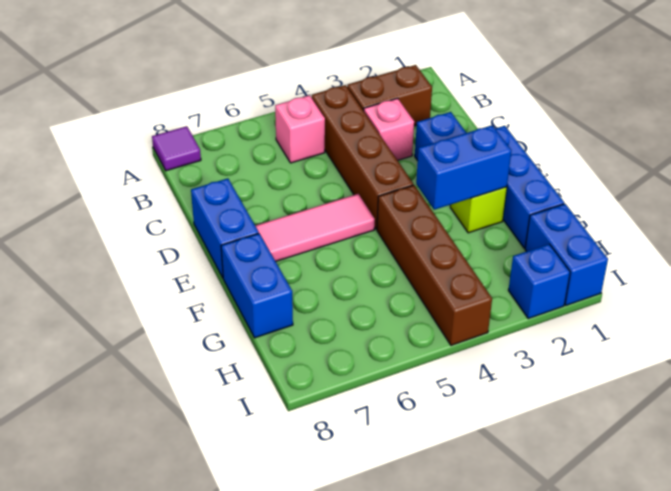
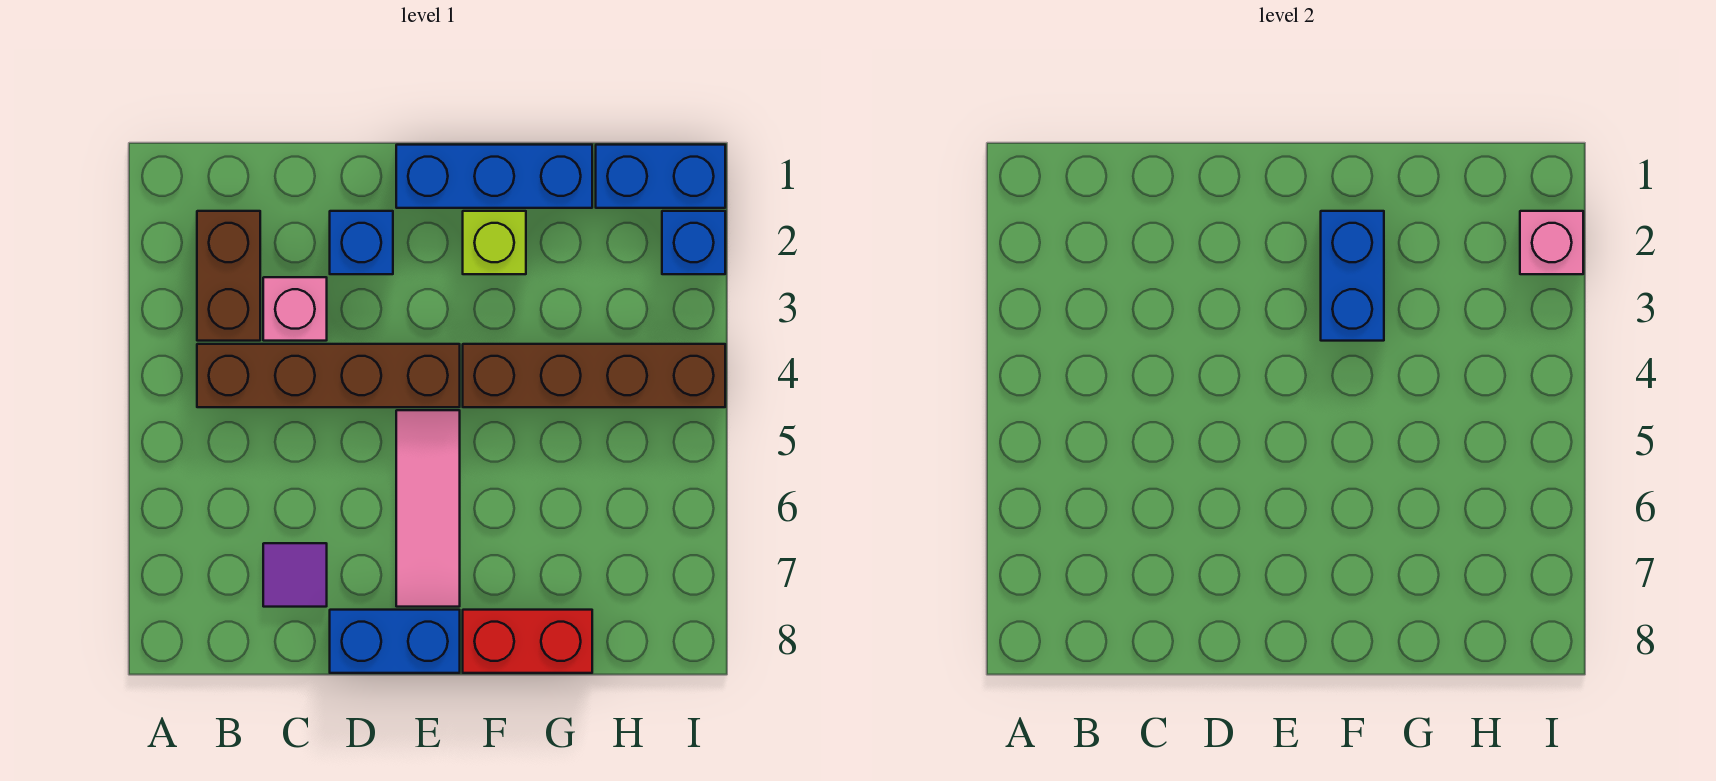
purple tile A8 level 1 -> purple tile C7 level 1
pink brick B5 level 1 -> pink brick I2 level 2
blue brick F8:G8 level 1 -> red brick F8:G8 level 1

